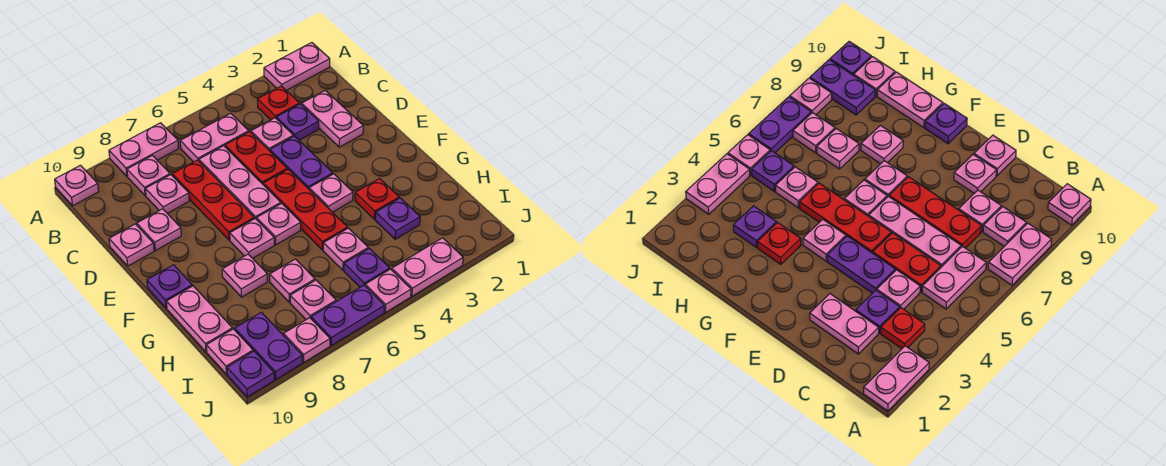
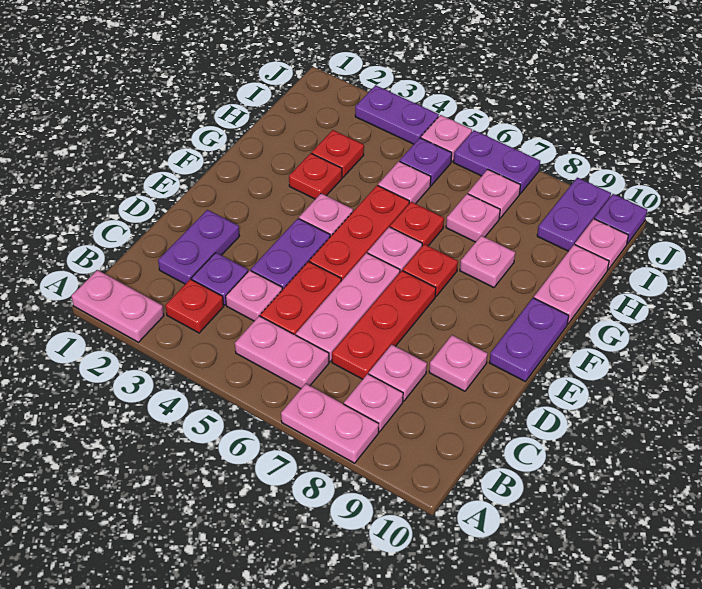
pink plate A10 level 1 -> none
pink plate C2:D2 level 1 -> purple plate C2:D2 level 1
pink plate D10 level 1 -> none
pink plate F7 level 1 -> red plate F7 level 1
purple plate F10 level 1 -> purple plate E10:F10 level 1
none -> red plate G6 level 1
purple plate H3 level 1 -> red plate H3 level 1
pink plate J3:J4 level 1 -> purple plate J3:J4 level 1
pink plate J8 level 1 -> none

